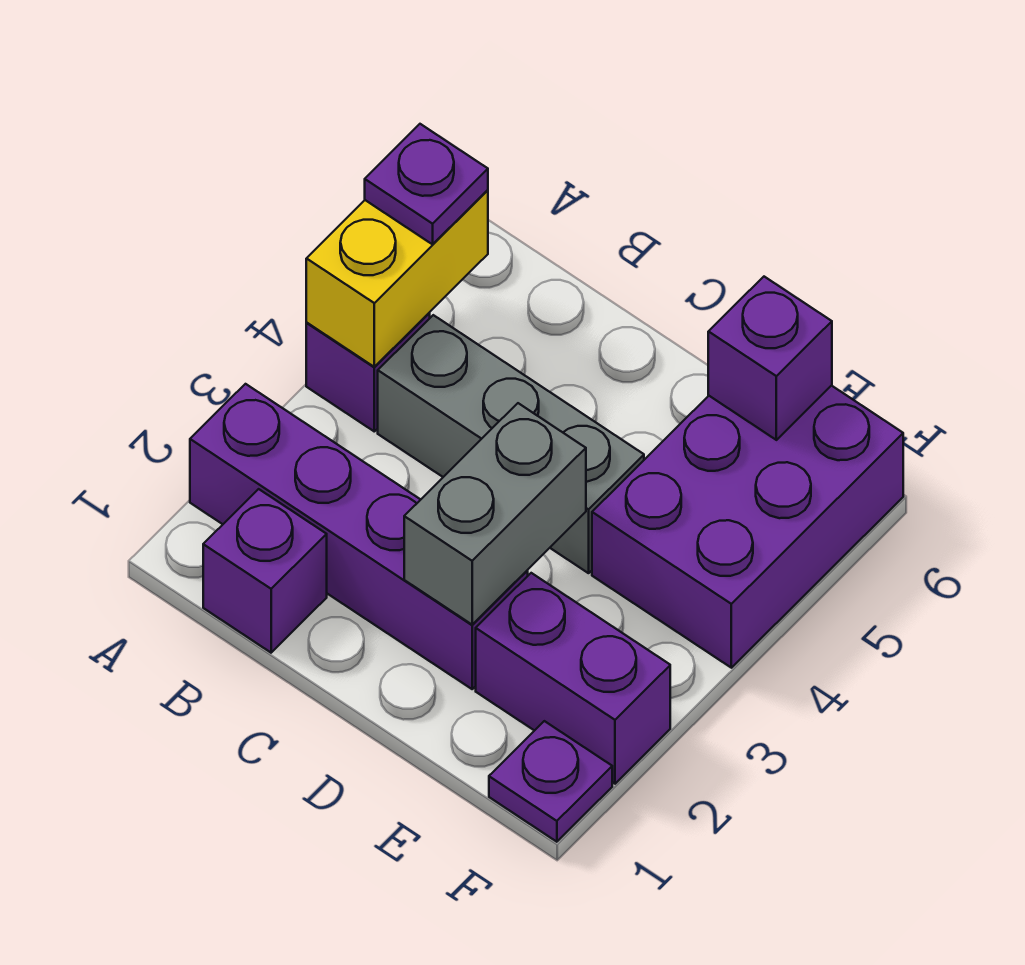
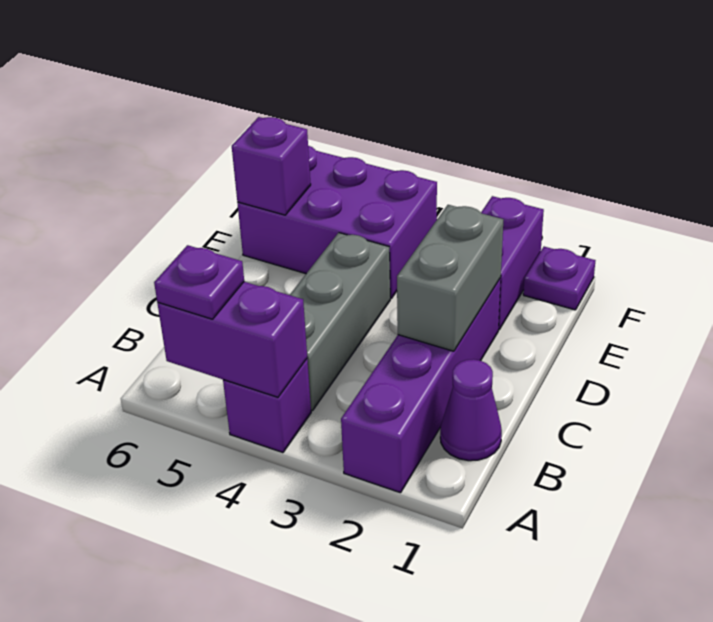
yellow brick A4:A5 level 2 -> purple brick A4:A5 level 2
purple brick B1 level 1 -> purple cone B1 level 1
grey brick D2:D3 level 2 -> grey brick C2:D2 level 2

